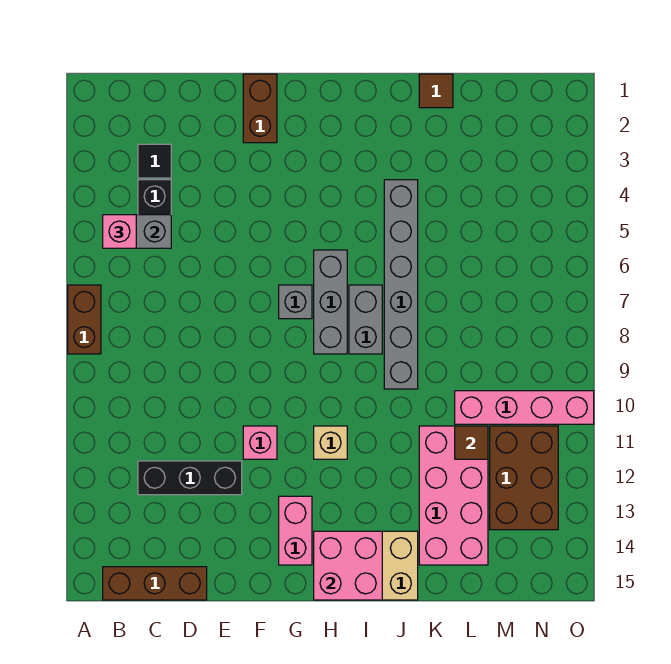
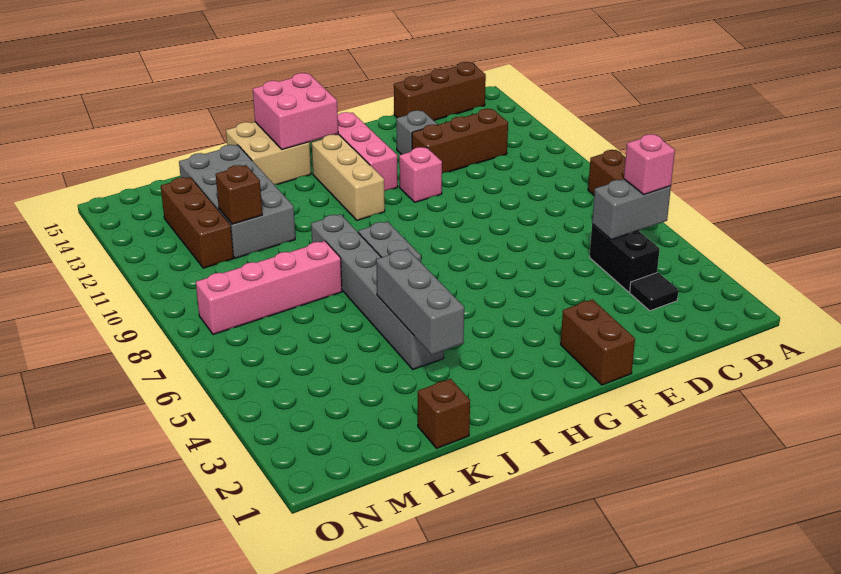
black brick C12:E12 level 1 -> brown brick C12:E12 level 1
grey brick G7 level 1 -> grey brick E13 level 1
pink brick G13:G14 level 1 -> pink brick G12:G14 level 1
grey brick H6:H8 level 1 -> grey brick J3:J5 level 2
tan brick H11 level 1 -> tan brick H11:H13 level 1
brown tile K1 level 1 -> brown brick K1 level 1
pink brick K11:L14 level 1 -> grey brick K11:L14 level 1
pink brick L10:O10 level 1 -> pink brick K8:N8 level 1
brown tile L11 level 2 -> brown brick L11 level 2
brown brick M11:N13 level 1 -> brown brick M11:M13 level 1

